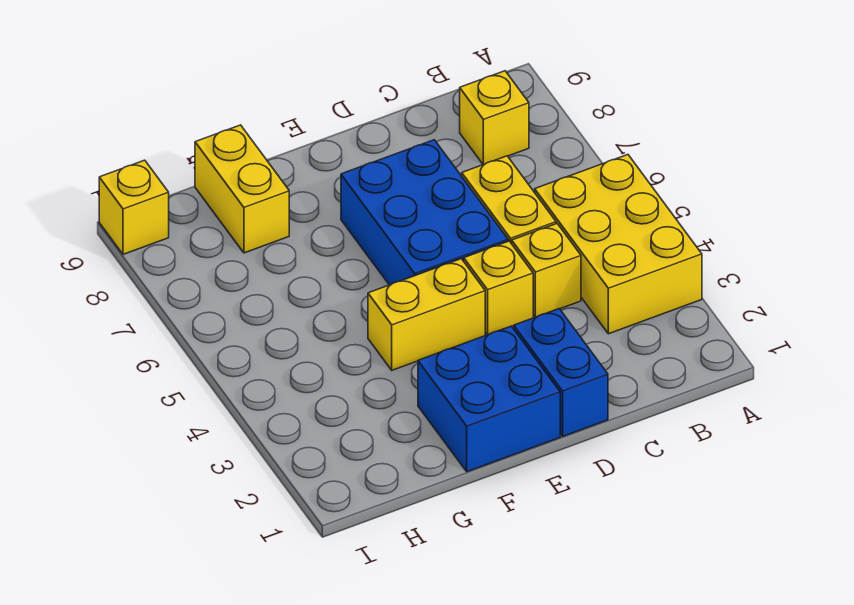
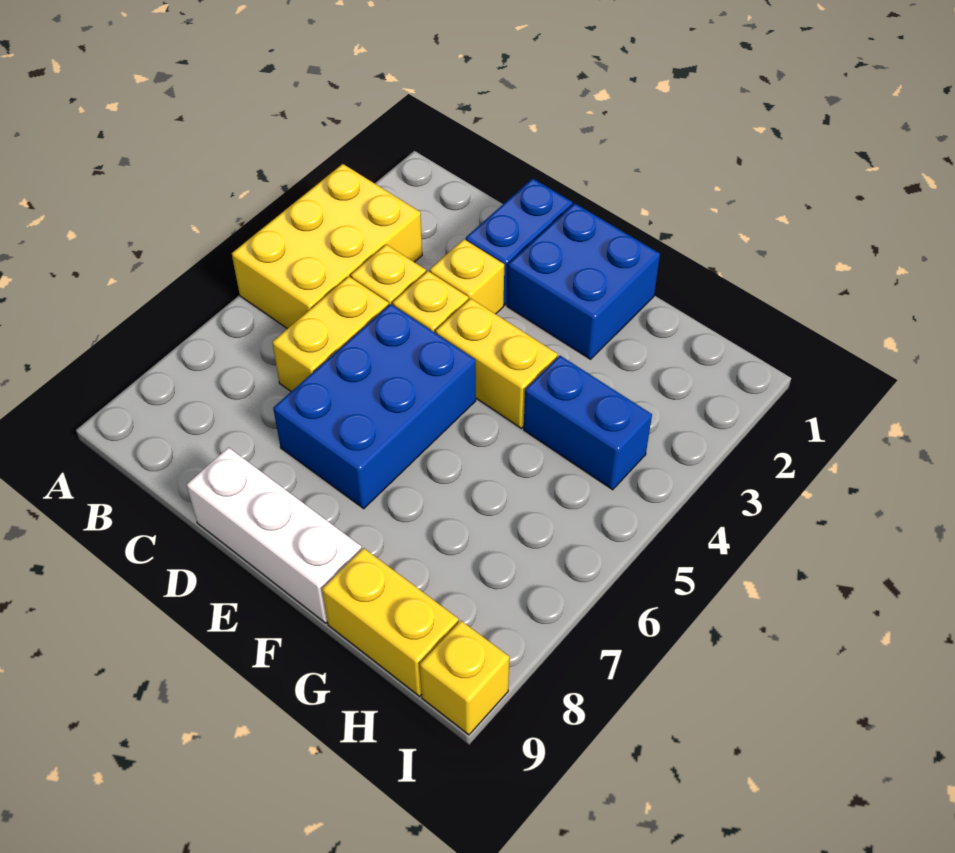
yellow brick B8 level 1 -> yellow brick D3 level 1
none -> white brick D9:F9 level 1
none -> blue brick G4:H4 level 1
yellow brick G8:G9 level 1 -> yellow brick G9:H9 level 1

